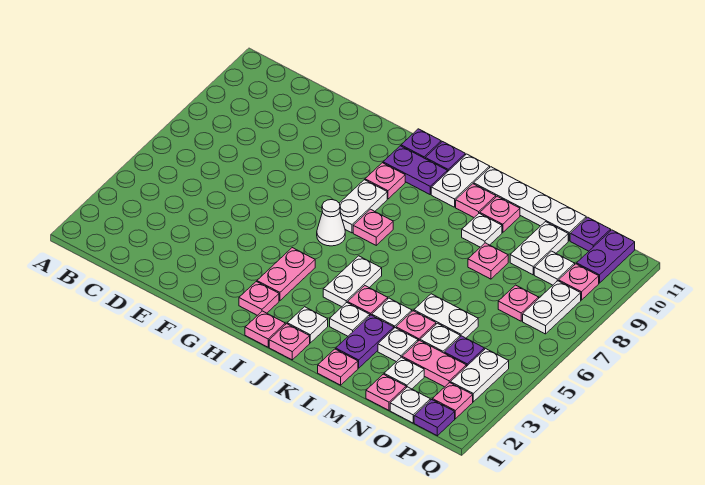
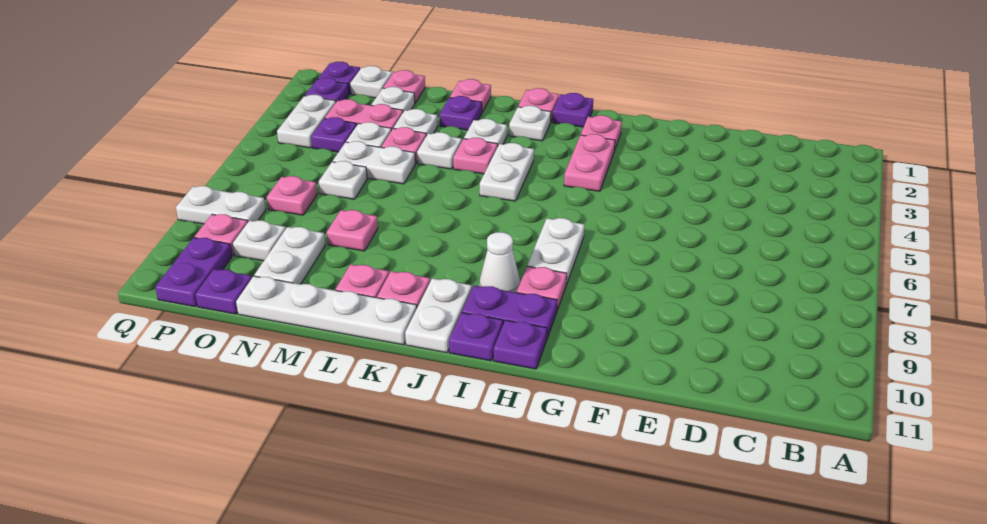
white cone H6 level 1 -> white cone I9 level 1
pink plate I1 level 1 -> purple plate I1 level 1
pink plate I7 level 1 -> none
purple plate L2:L3 level 1 -> purple plate L2 level 1
white plate L9 level 1 -> white plate N6 level 1
pink plate P2 level 1 -> purple plate P2 level 1
white plate P7:P8 level 1 -> white plate P8:Q8 level 1

